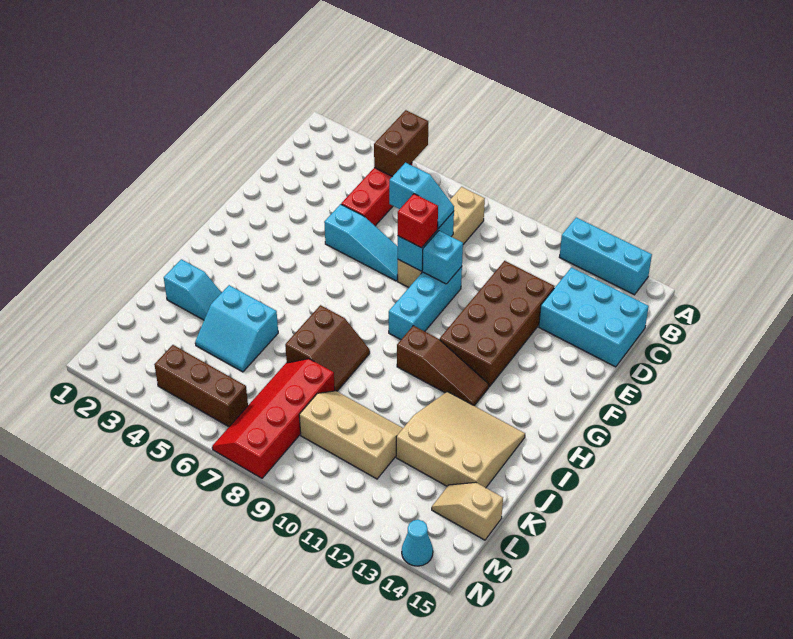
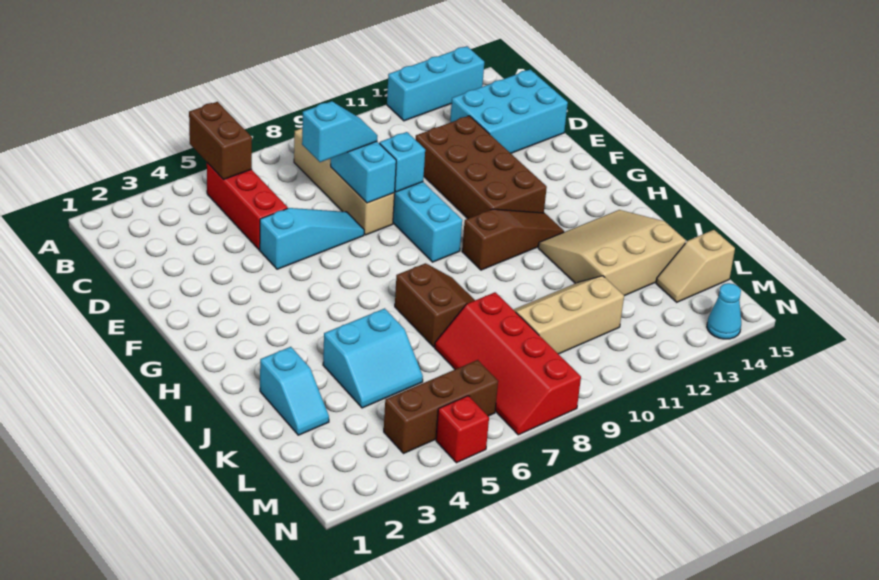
red brick E8 level 3 -> red brick N5 level 1
cyan slope J2:J3 level 1 top 2 -> cyan slope J2:K2 level 1 top J

